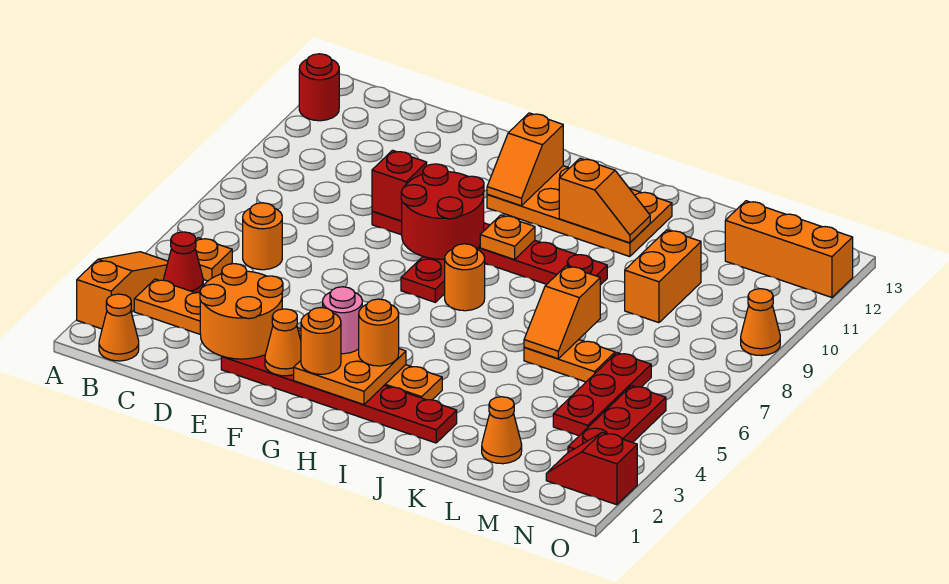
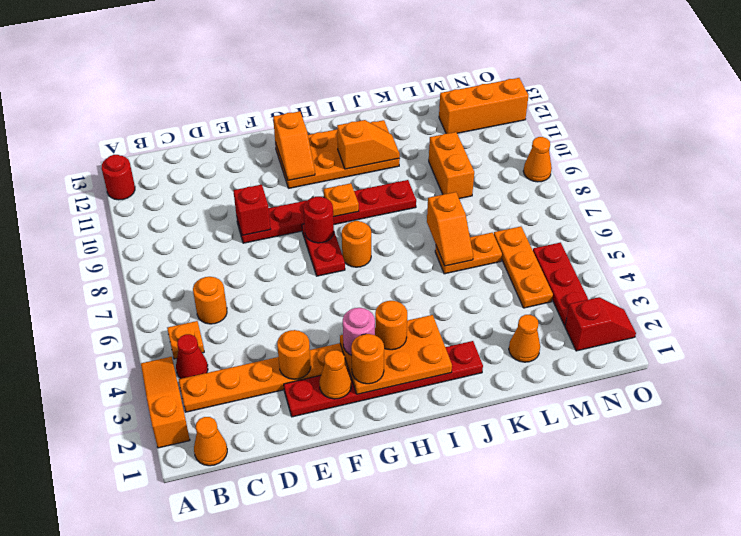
orange round brick D2:E3 level 2 -> orange round brick E3 level 2
red round brick F8:G9 level 2 -> red round brick G8 level 2
orange plate G2:H3 level 2 -> orange plate G2:I3 level 2
red plate M4:M6 level 1 -> orange plate M4:M6 level 1
red slope N2:O2 level 1 top O -> red slope N2:O2 level 1 top N

